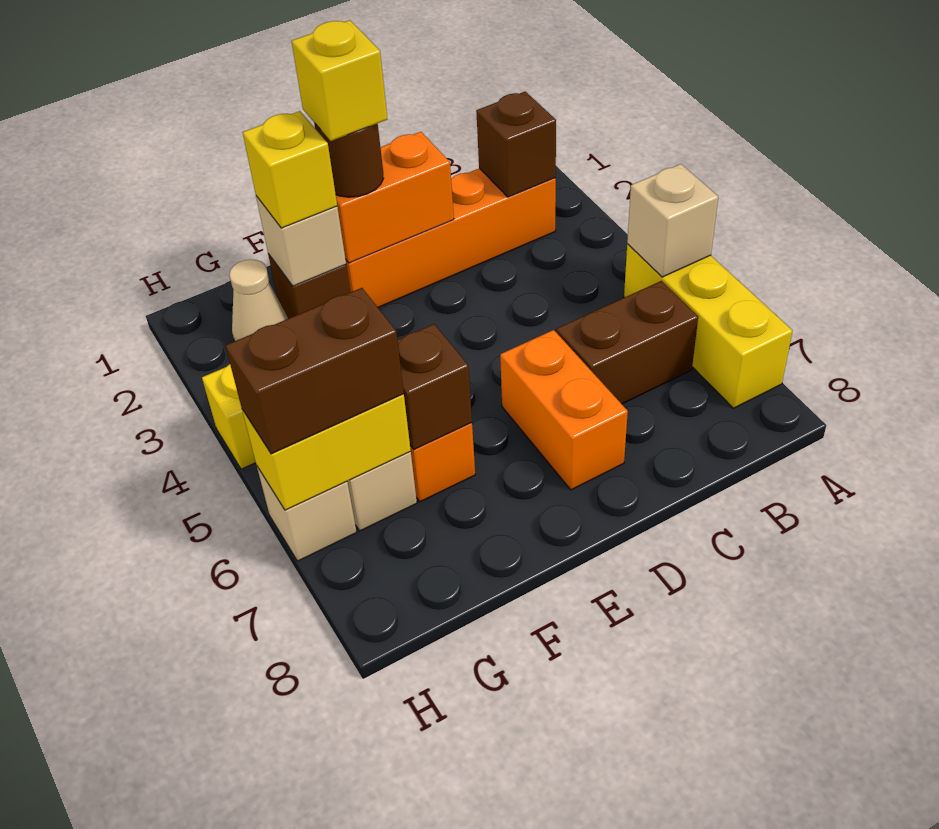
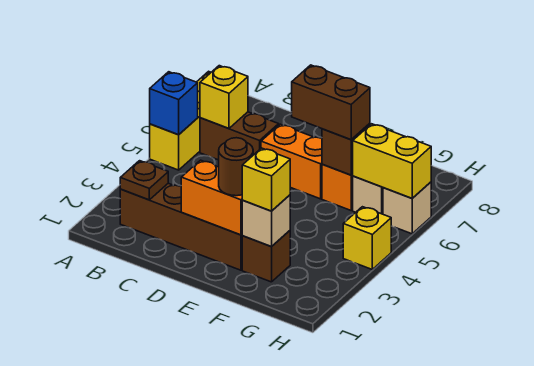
tan brick A5 level 2 -> blue brick A5 level 2
orange brick B2:E2 level 1 -> brown brick B2:E2 level 1
brown brick B2 level 2 -> brown plate B2 level 2
orange brick D6:D7 level 1 -> orange brick D6:E6 level 1
yellow brick E2 level 4 -> yellow brick B6 level 2
tan cone G2 level 1 -> none
brown brick G6:H6 level 3 -> brown brick E6:F6 level 3

